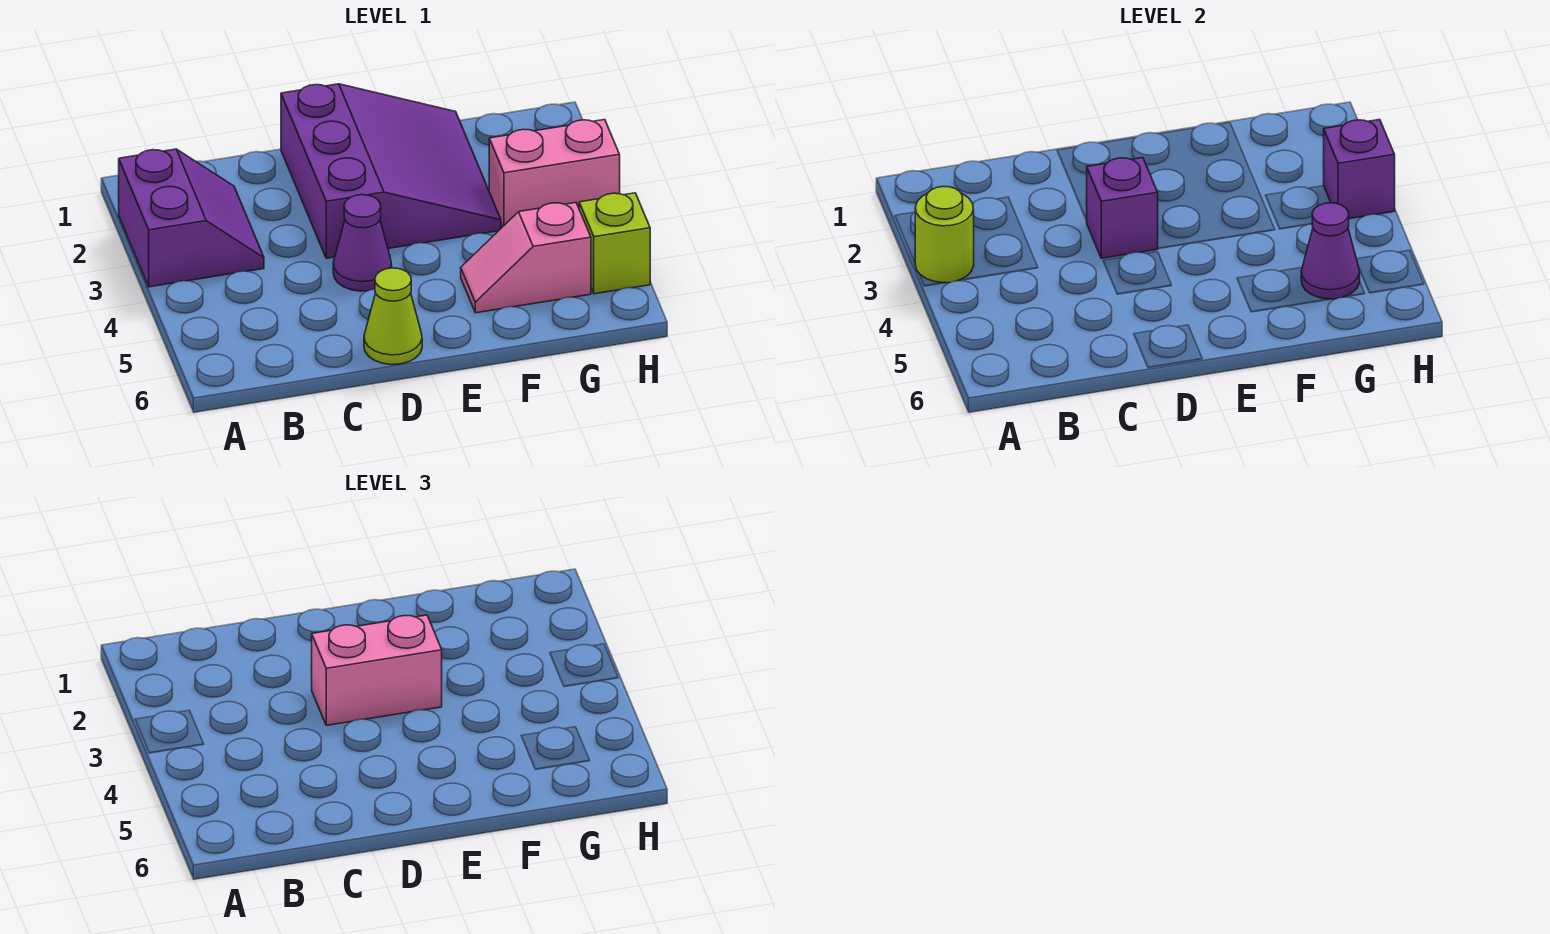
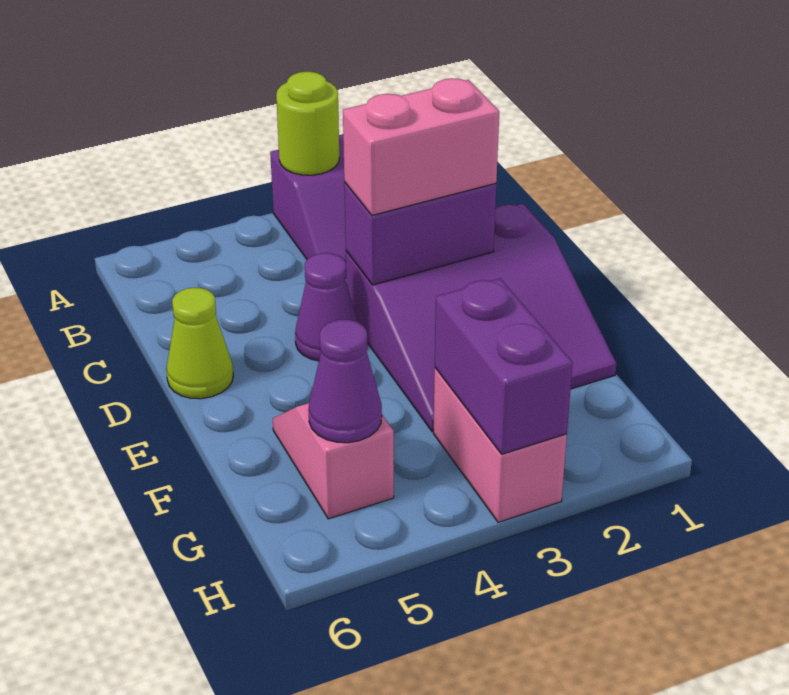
purple brick D3 level 2 -> purple brick D2:D3 level 2
pink brick D3:E3 level 3 -> pink brick D2:D3 level 3
purple brick H3 level 2 -> purple brick G3:H3 level 2
lime brick H5 level 1 -> none

